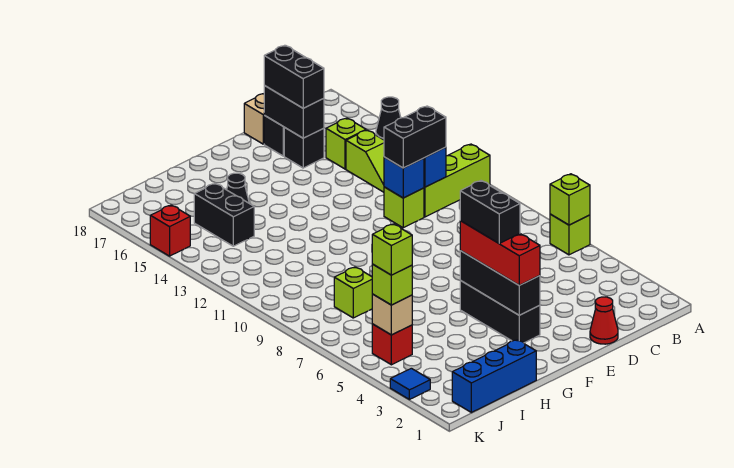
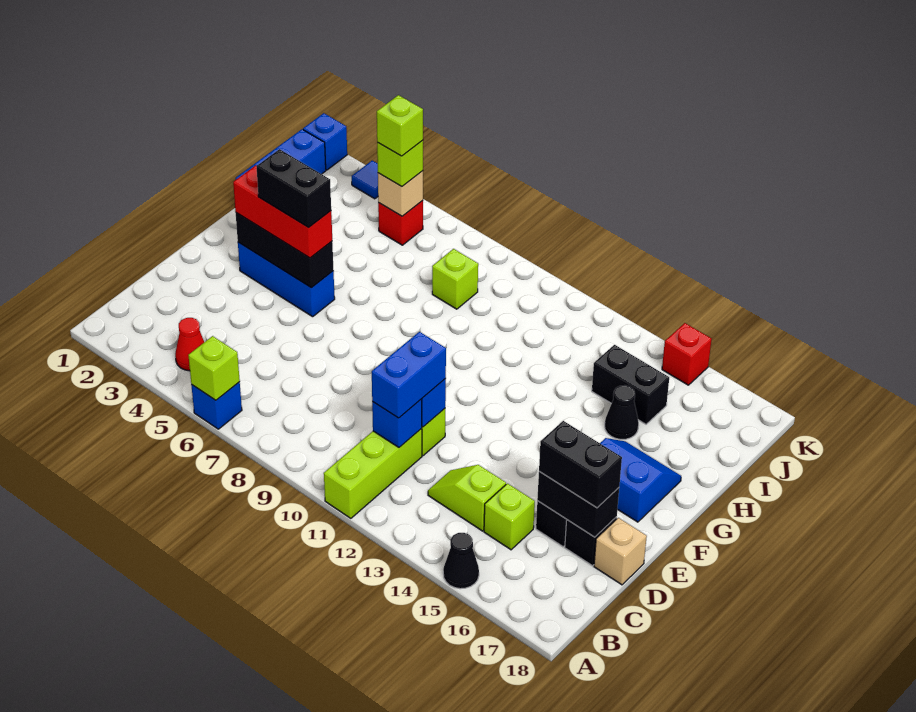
lime brick A6 level 1 -> blue brick A6 level 1
black brick C11:D11 level 3 -> blue brick C11:D11 level 3
red cone D1 level 1 -> red cone B4 level 1
black brick F3:F5 level 1 -> blue brick F3:F5 level 1
none -> blue slope F16:G17 level 1 top F
none -> blue brick K1 level 1

